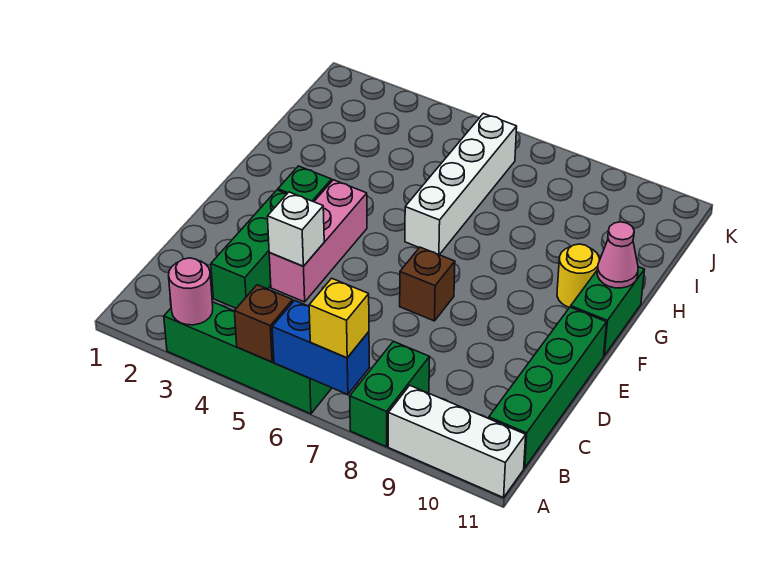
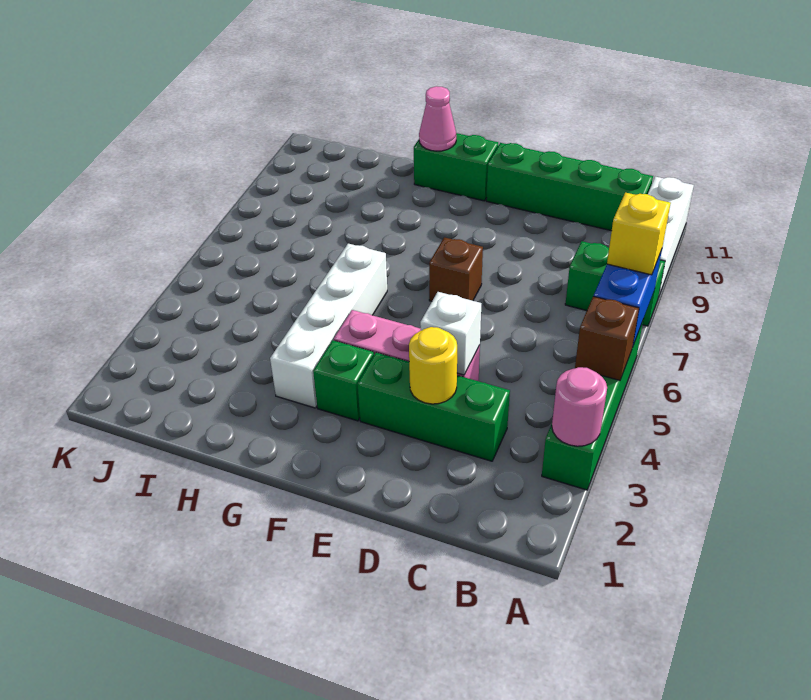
white brick G6:J6 level 1 -> white brick G3:G6 level 1
yellow round brick G10 level 1 -> yellow round brick D3 level 2

